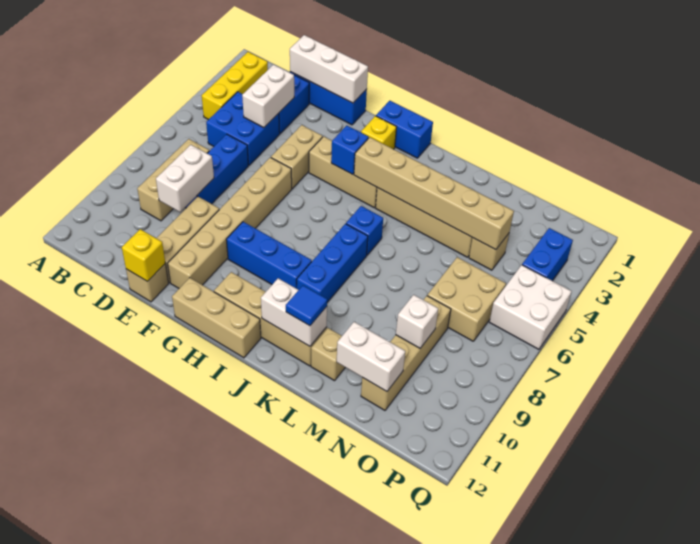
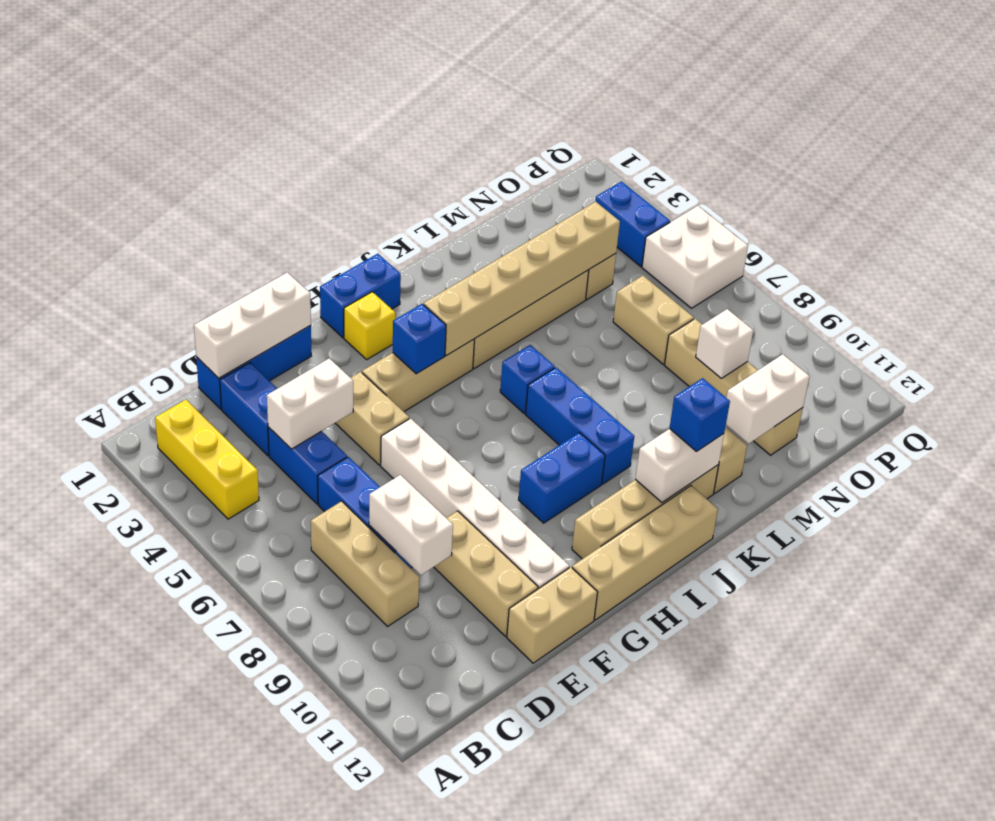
blue brick C4:D5 level 1 -> blue brick D4:D5 level 1
white brick D3:D4 level 2 -> white brick D4:E4 level 2
tan brick E12 level 1 -> tan brick E12:F12 level 1
yellow brick E12 level 2 -> none
tan brick F6:F11 level 1 -> white brick F6:F11 level 1
blue brick G9:I9 level 1 -> blue brick H9:I9 level 1
tan brick G12:I12 level 1 -> tan brick G12:J12 level 1
blue tile K11 level 3 -> blue brick K11 level 3
tan brick N6:O7 level 1 -> tan brick N6:N7 level 1

